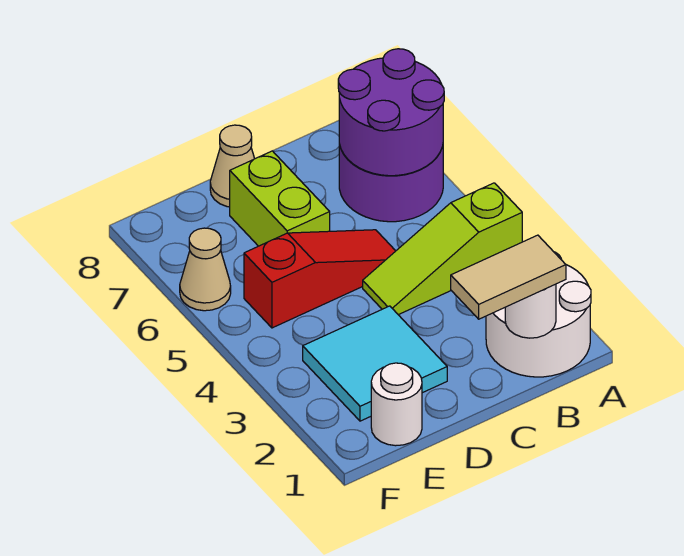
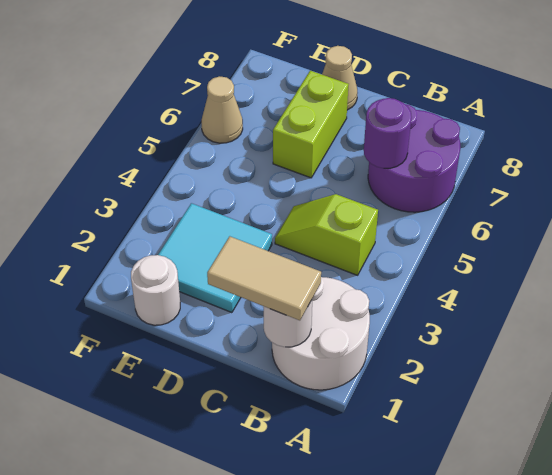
lime slope A4:C4 level 1 top A -> lime slope B4:C4 level 1 top B
purple round brick A6:B7 level 2 -> purple round brick B6 level 2
red slope C5:E5 level 1 top E -> none

